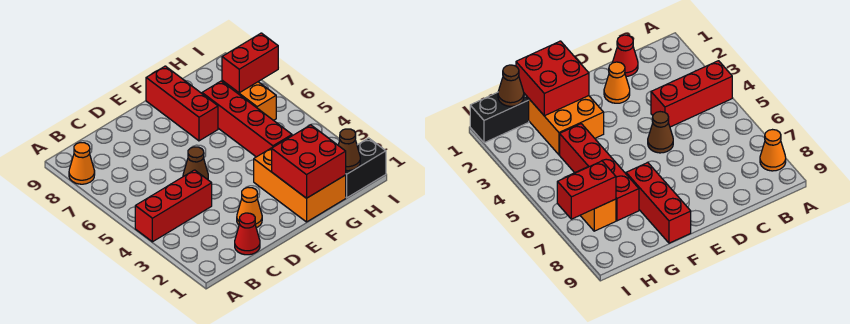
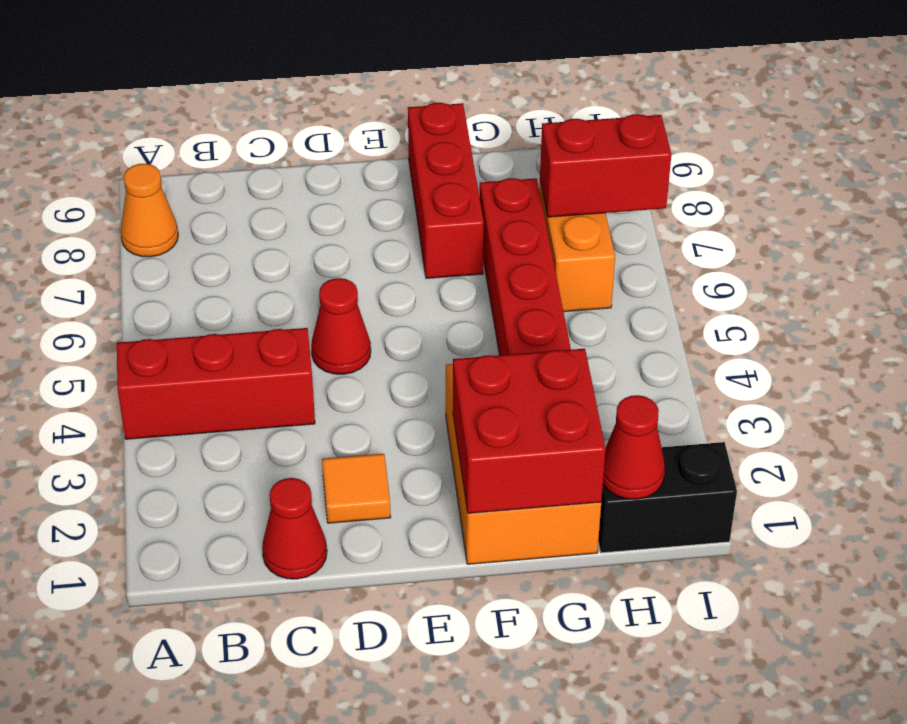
orange cone D2 level 1 -> orange tile D2 level 1
brown cone D5 level 1 -> red cone D5 level 1
brown cone H1 level 2 -> red cone H1 level 2

